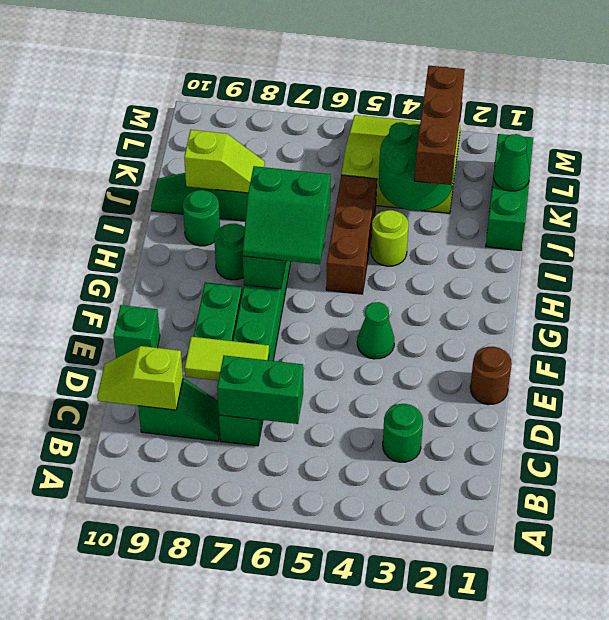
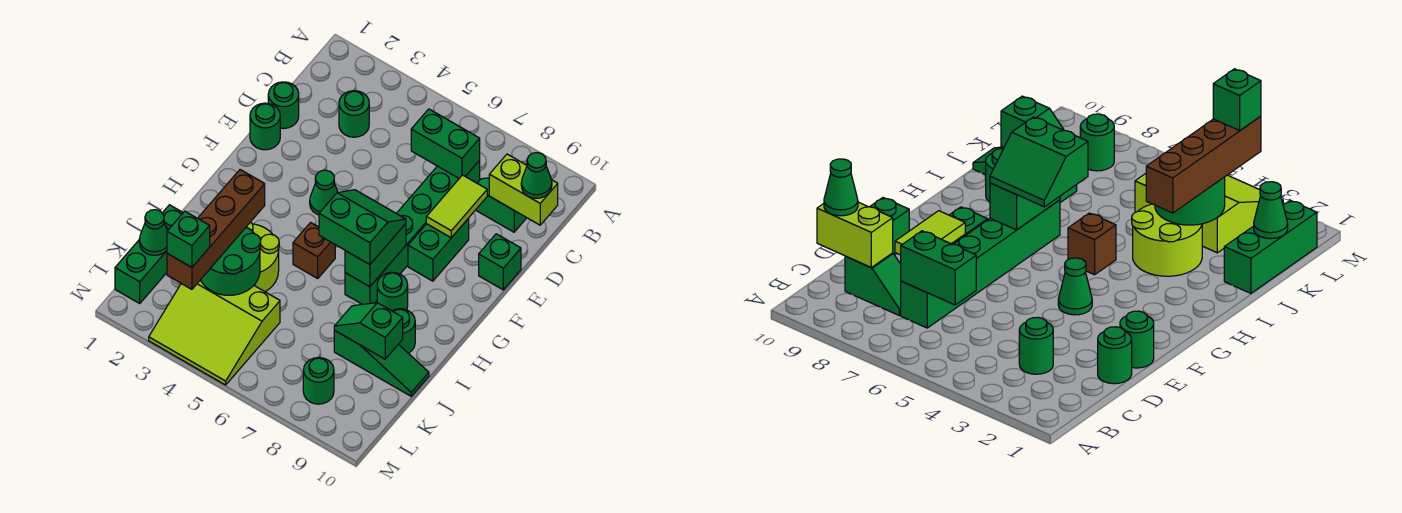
lime slope C9:C10 level 2 top 9 -> lime brick C9:C10 level 2
none -> green cone C10 level 3
none -> green round brick D1 level 1
lime tile D7:D8 level 2 -> lime tile D8:E8 level 2
brown round brick E1 level 1 -> green round brick E1 level 1
brown brick H5:J5 level 1 -> brown brick H5 level 1
lime round brick I4 level 1 -> lime round brick I3:J4 level 1
brown brick J3:L3 level 3 -> brown brick I3:L3 level 3
lime slope J8:J9 level 2 top 9 -> green slope J8:J9 level 2 top 9
none -> green brick L3 level 4
none -> green round brick L8 level 1

